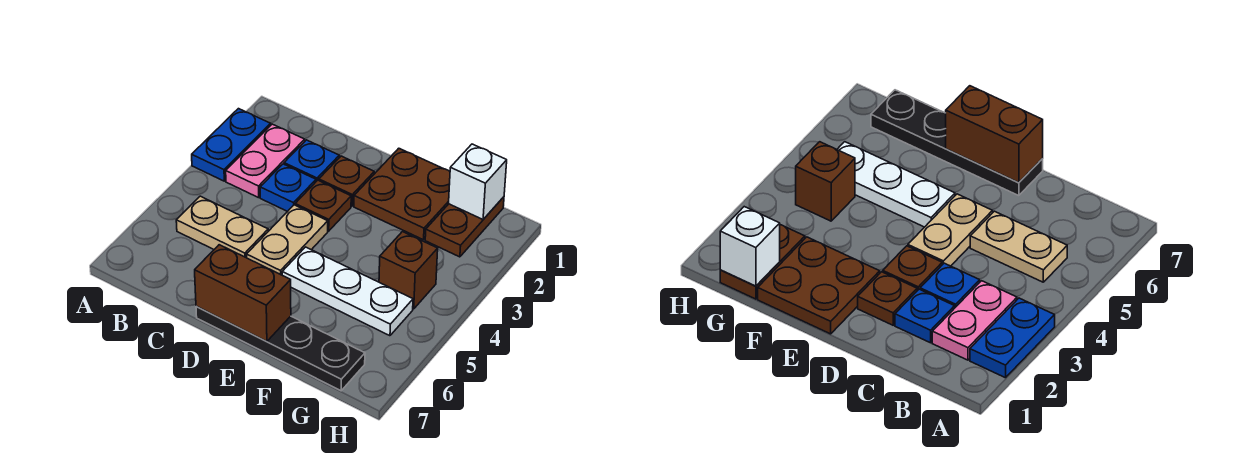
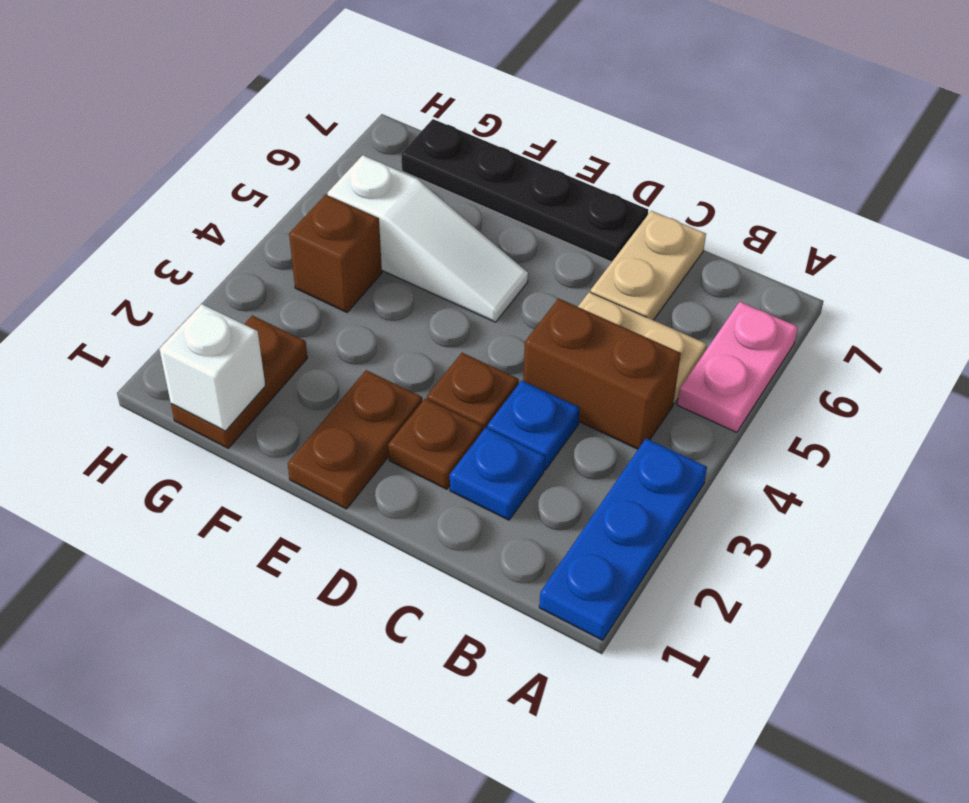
blue plate A2:A3 level 1 -> blue plate A1:A3 level 1
pink plate B2:B3 level 1 -> pink plate A5:A6 level 1
tan plate D4:D5 level 1 -> tan plate C6:C7 level 1
brown brick D7:E7 level 2 -> brown brick B4:C4 level 1
brown plate E1:F2 level 1 -> brown plate E1:E2 level 1
white plate E5:G5 level 1 -> white slope E5:G5 level 1 top G

